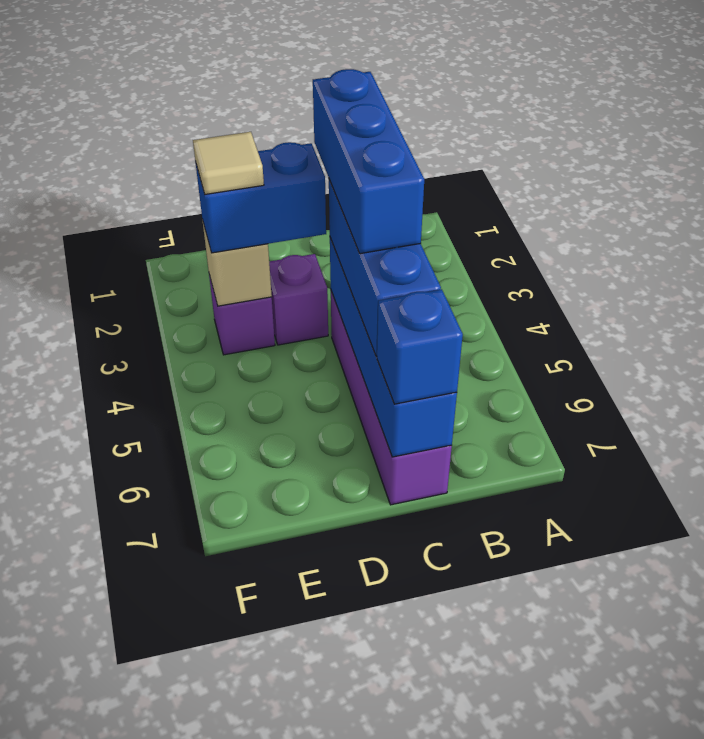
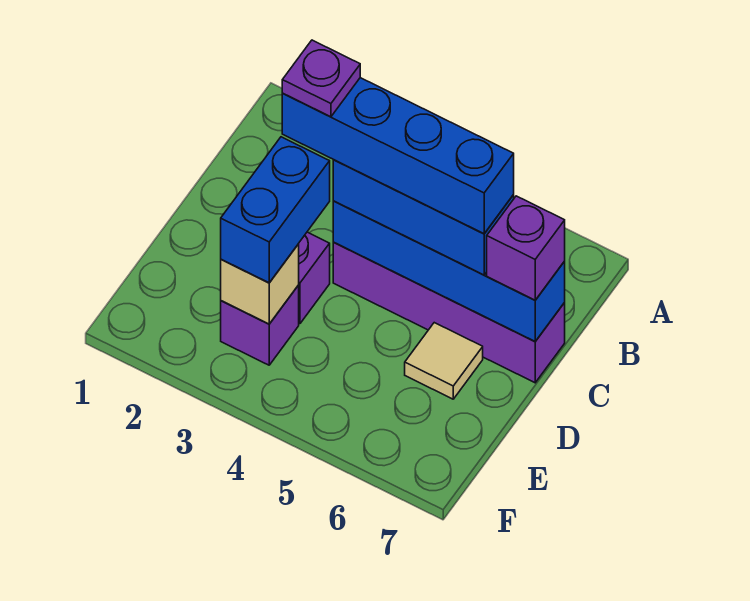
blue brick C3:C5 level 4 -> blue brick C3:C6 level 4
none -> purple plate C3 level 5
blue brick C7 level 3 -> purple brick C7 level 3
tan tile E3 level 4 -> tan tile D6 level 1

